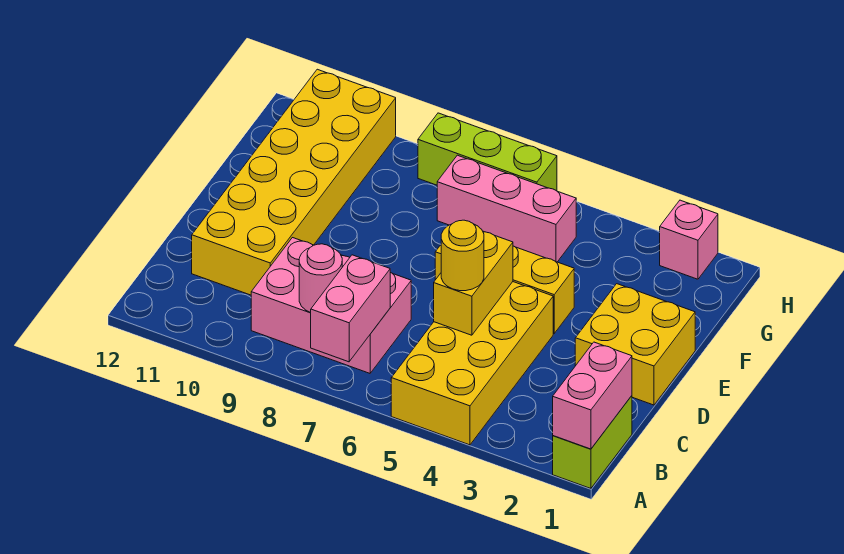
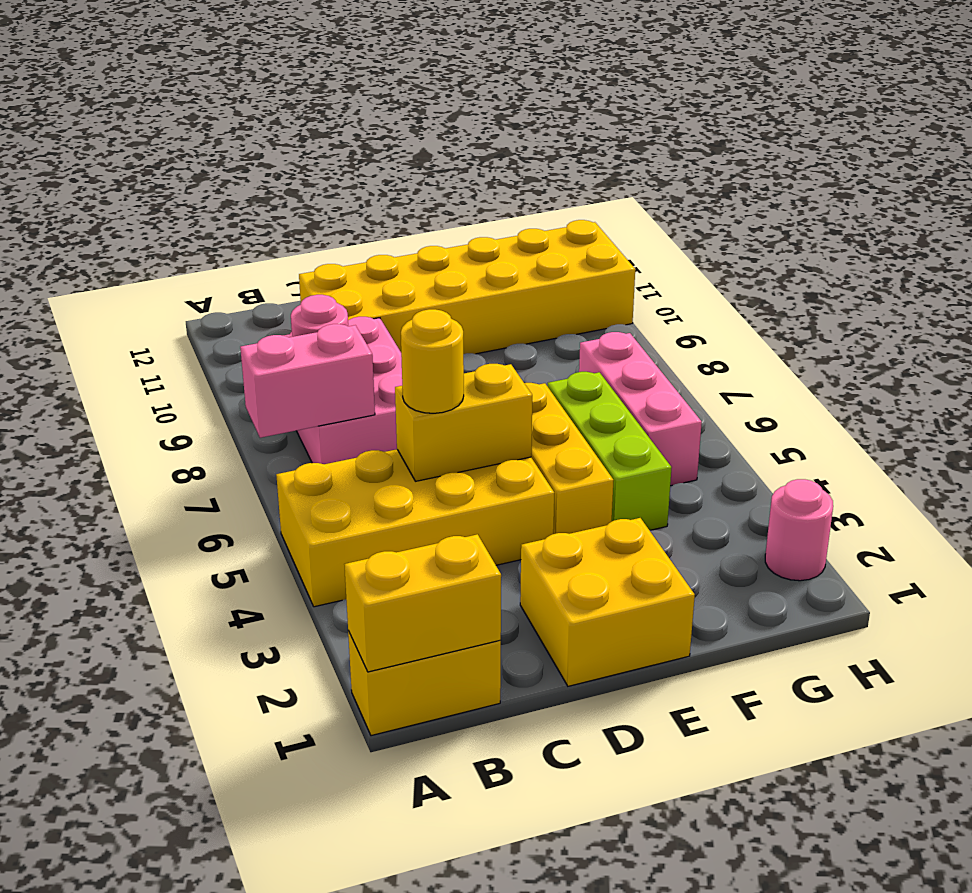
lime brick A1:B1 level 1 -> yellow brick A1:B1 level 1
pink brick A1:B1 level 2 -> yellow brick A1:B1 level 2
pink brick H2 level 1 -> pink round brick H2 level 1
lime brick H6:H8 level 1 -> lime brick F4:F6 level 1

